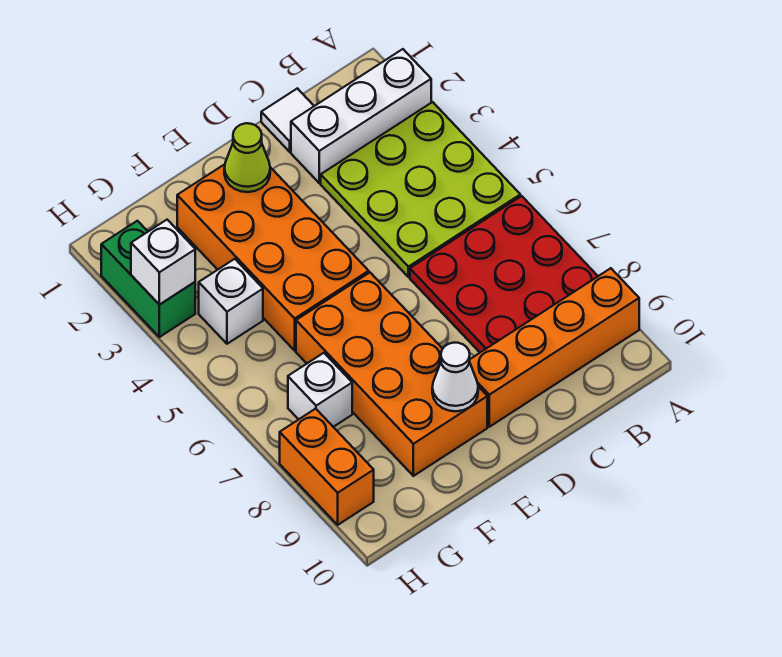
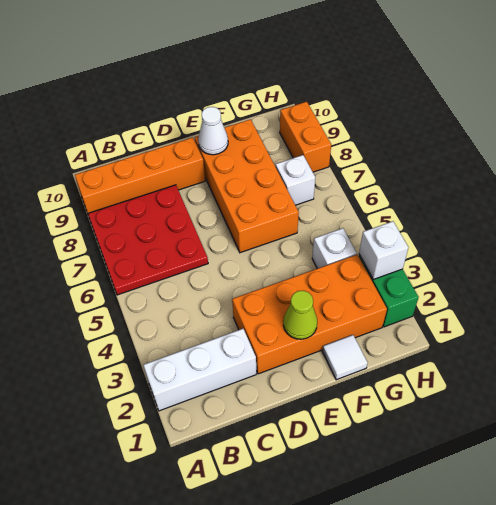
lime plate A3:C5 level 1 -> none
white tile C1 level 1 -> white tile F1 level 1
orange brick E2:F5 level 1 -> orange brick D2:G3 level 1

